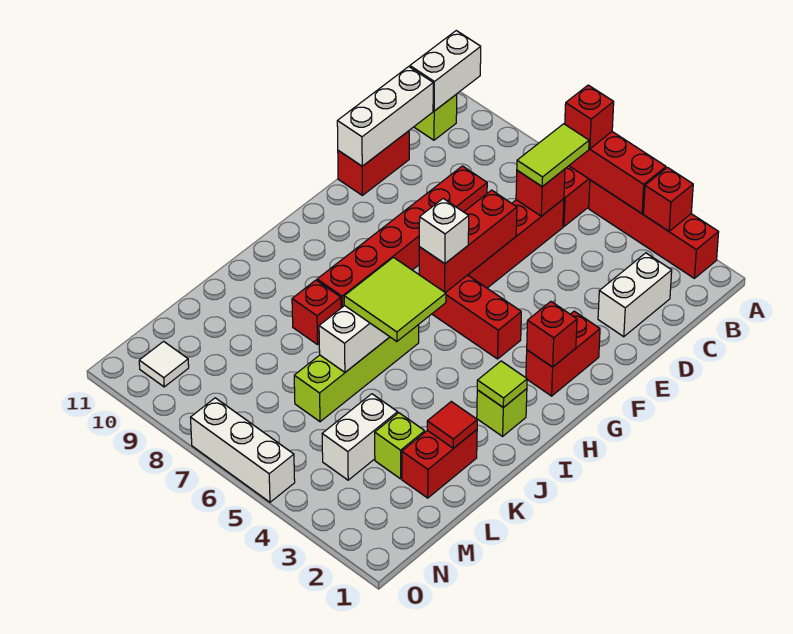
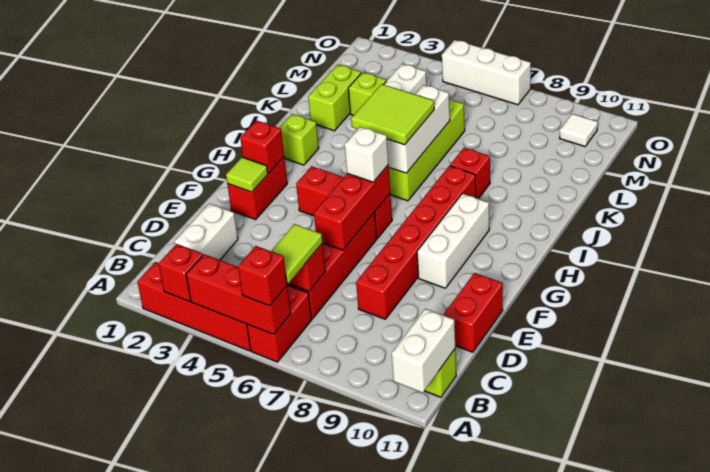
white brick C11:E11 level 2 -> white brick F9:H9 level 1
lime tile I2 level 2 -> lime tile F2 level 2
red brick K2:L2 level 1 -> lime brick K2:L2 level 1
red tile K2 level 2 -> none

